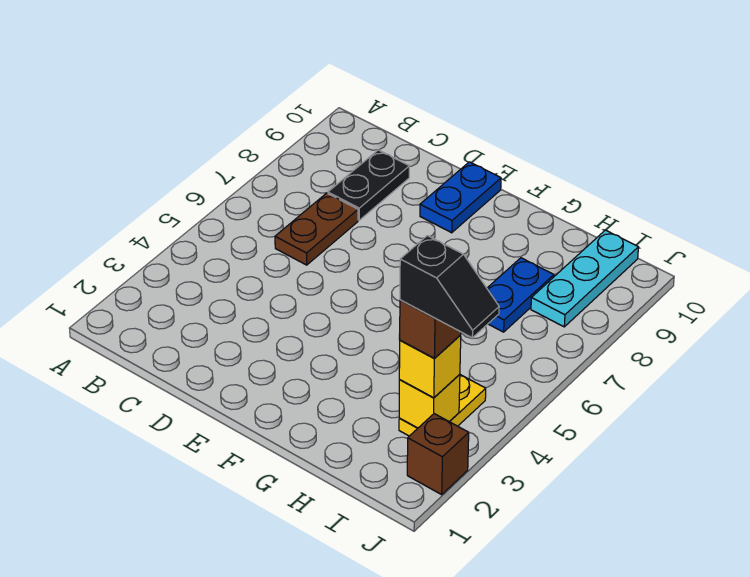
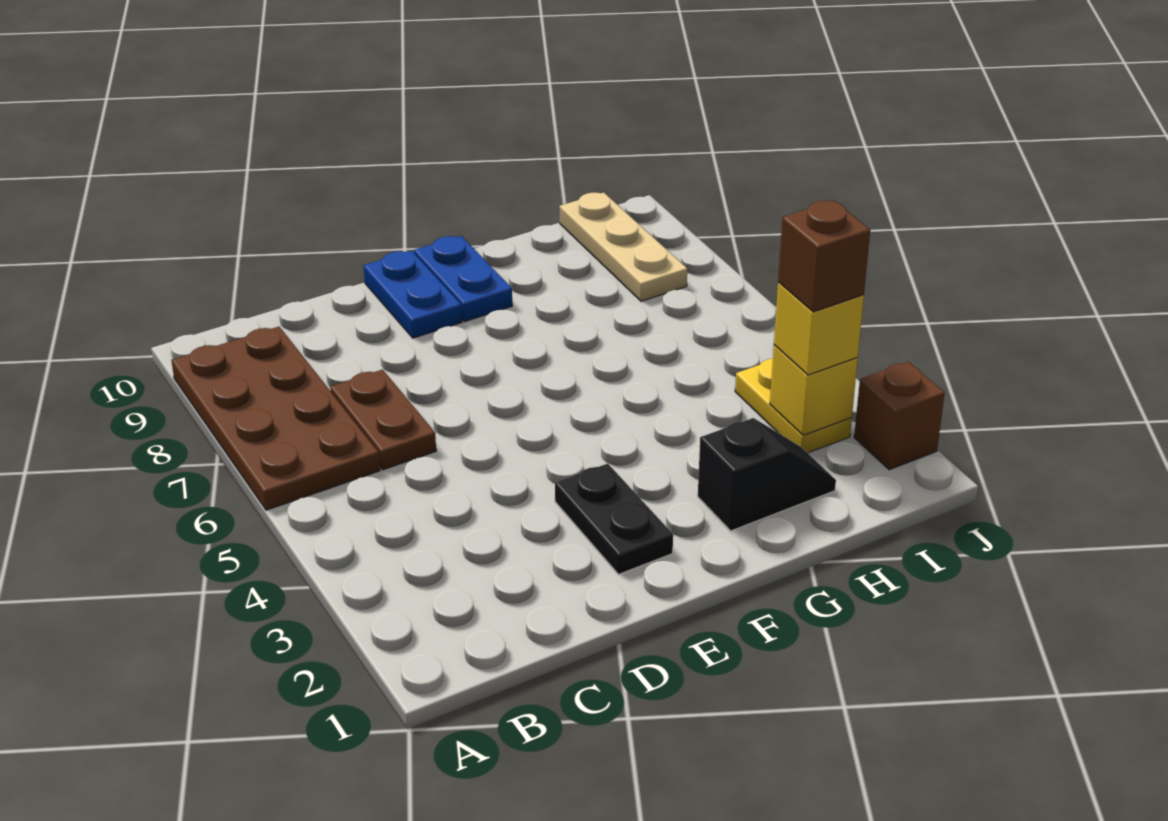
none -> brown plate A6:B9 level 1
black plate C8:C9 level 1 -> black plate E2:E3 level 1
blue plate H7:H8 level 1 -> blue plate F9:F10 level 1
black slope I3:J3 level 5 top I -> black slope G2:H2 level 1 top G
cyan plate I8:I10 level 1 -> tan plate I8:I10 level 1

